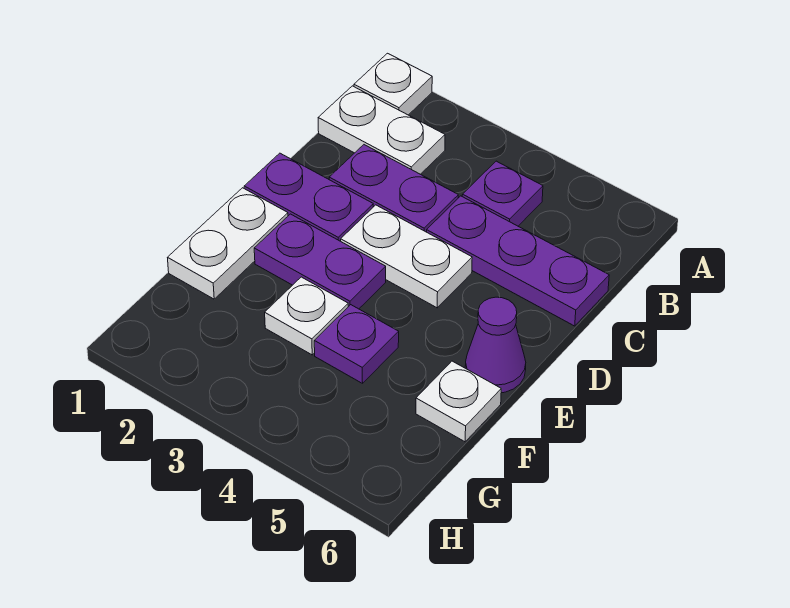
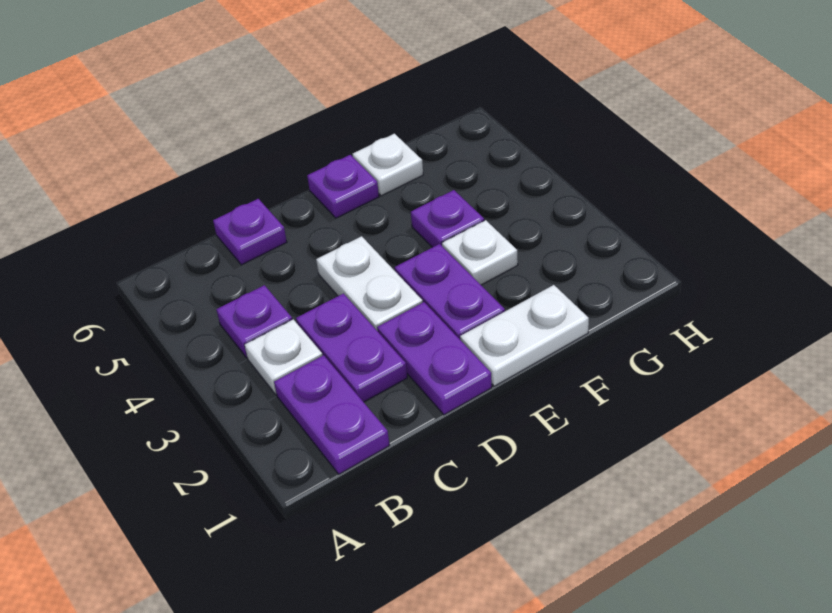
white plate A1 level 1 -> white plate B3 level 1
white plate B1:B2 level 1 -> purple plate B1:B2 level 1
purple plate C4:C6 level 1 -> purple plate C6 level 1
purple cone E6 level 1 -> purple plate E6 level 1

